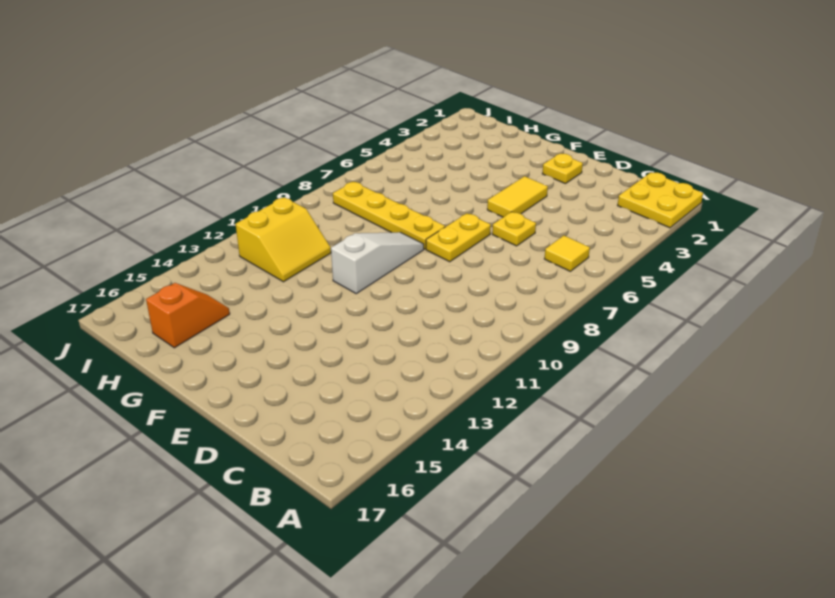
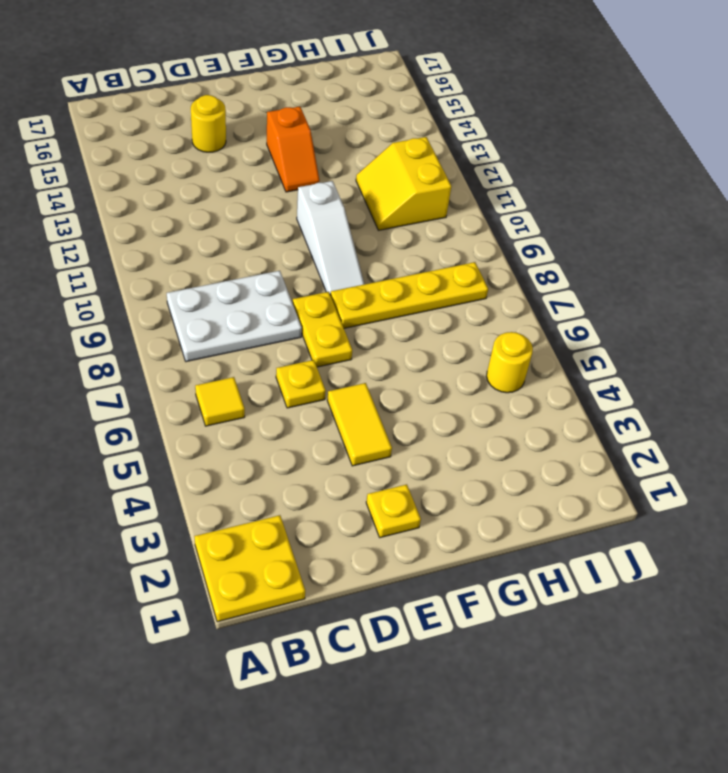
none -> white plate B8:D9 level 1
none -> yellow round brick D15 level 1
orange slope H15:H16 level 1 top 16 -> orange slope F13:F14 level 1 top 14
none -> yellow round brick I5 level 1

